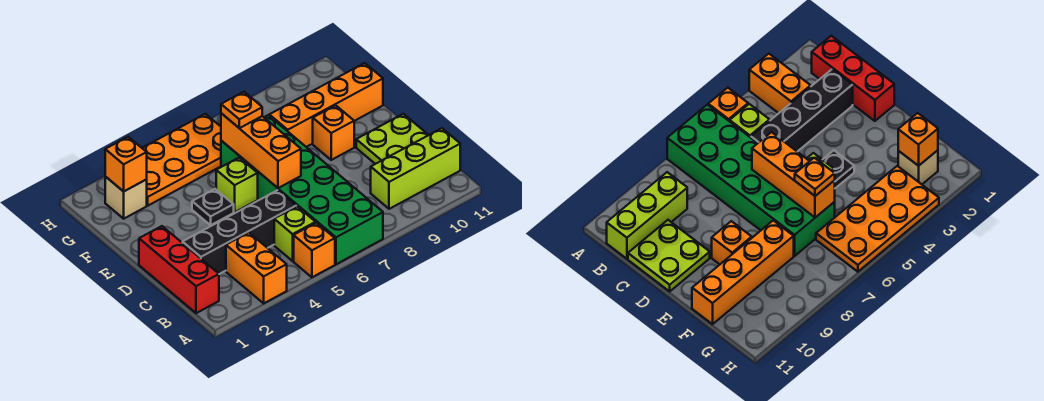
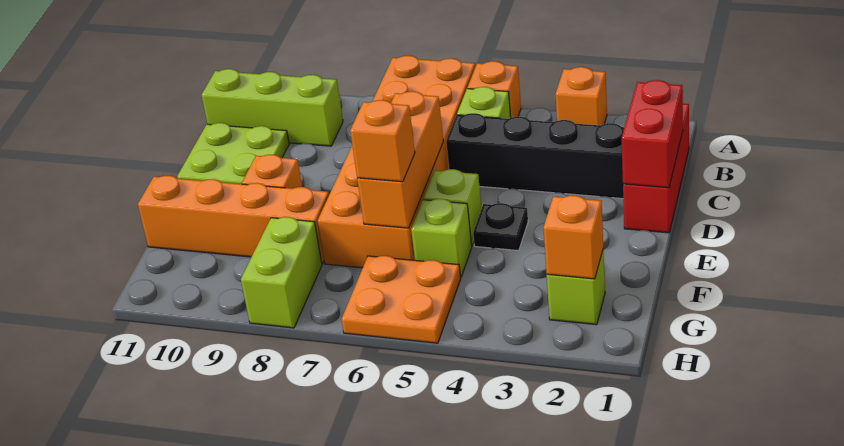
orange brick A3:B3 level 1 -> orange brick A3 level 1
green brick A6:F7 level 1 -> orange brick A6:F7 level 1
none -> red brick C1:D1 level 2
none -> lime brick F5 level 1
orange plate F6 level 3 -> orange brick F6 level 3
tan brick G2 level 1 -> lime brick G2 level 1
orange plate G3:H6 level 1 -> orange plate G5:H6 level 1
none -> lime brick G8:H8 level 1

